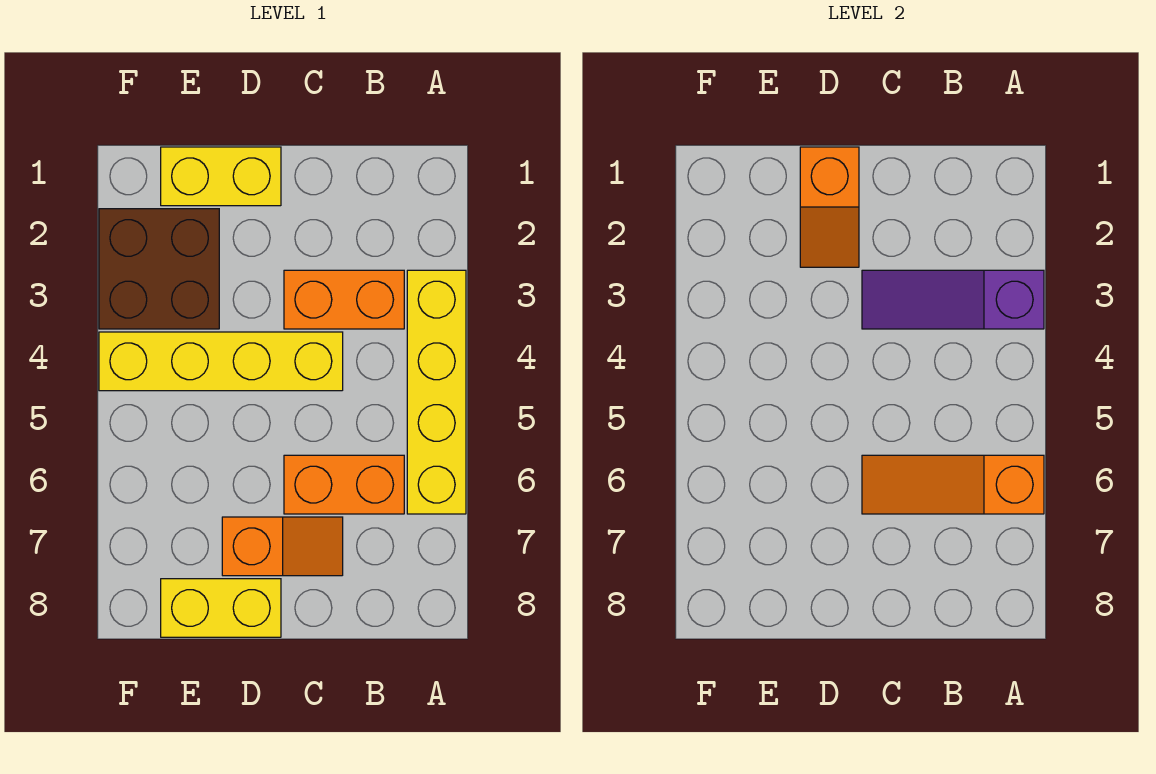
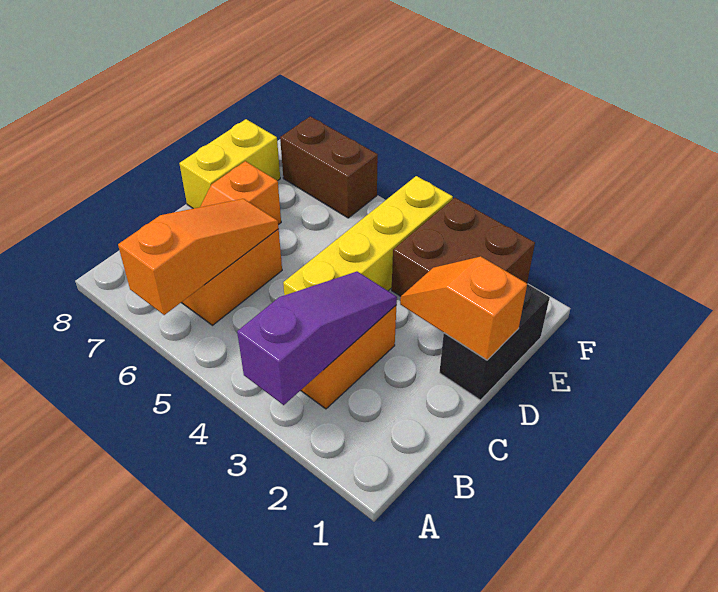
yellow brick A3:A6 level 1 -> none
yellow brick D1:E1 level 1 -> black brick D1:E1 level 1
none -> brown brick F6:F7 level 1

